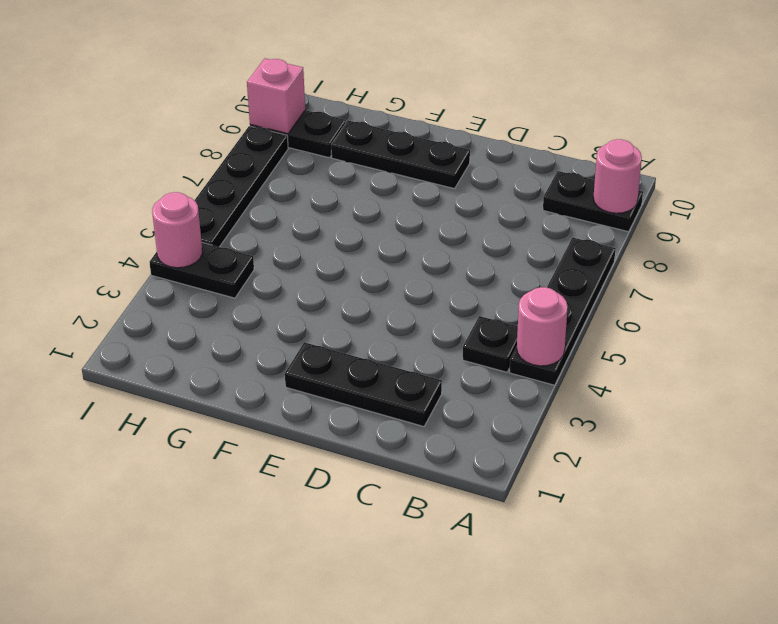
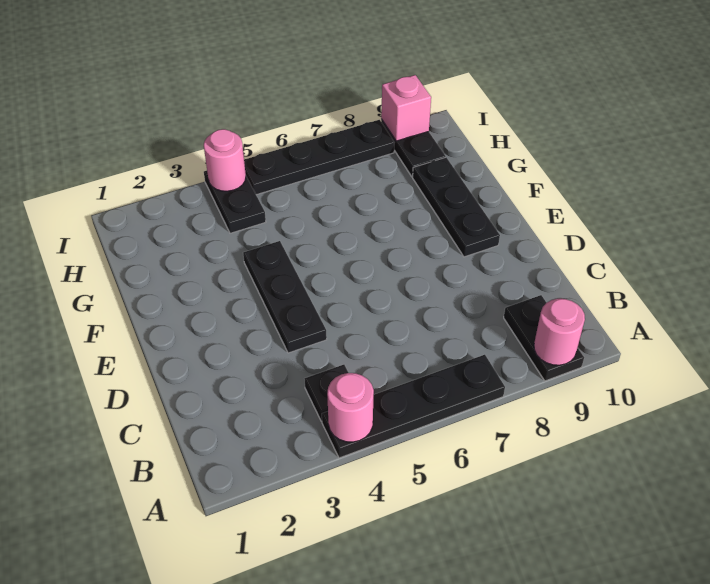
black plate C2:E2 level 1 -> black plate D4:F4 level 1

